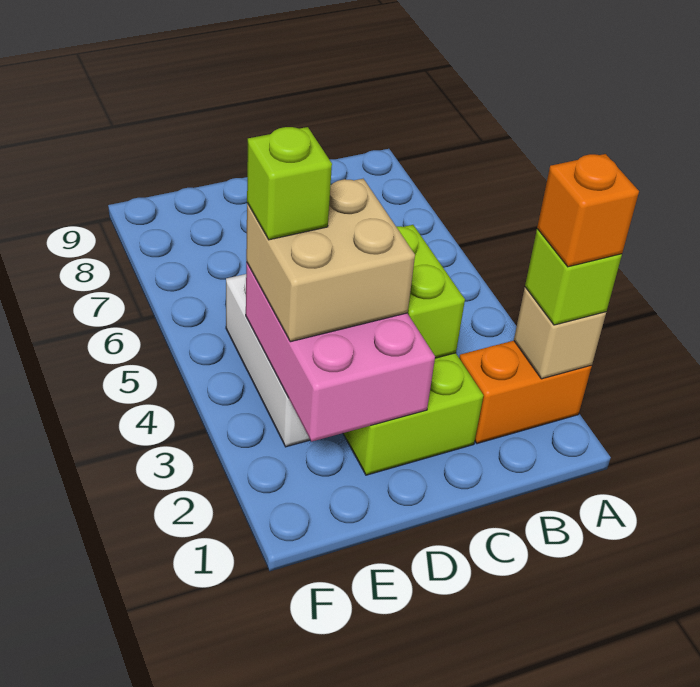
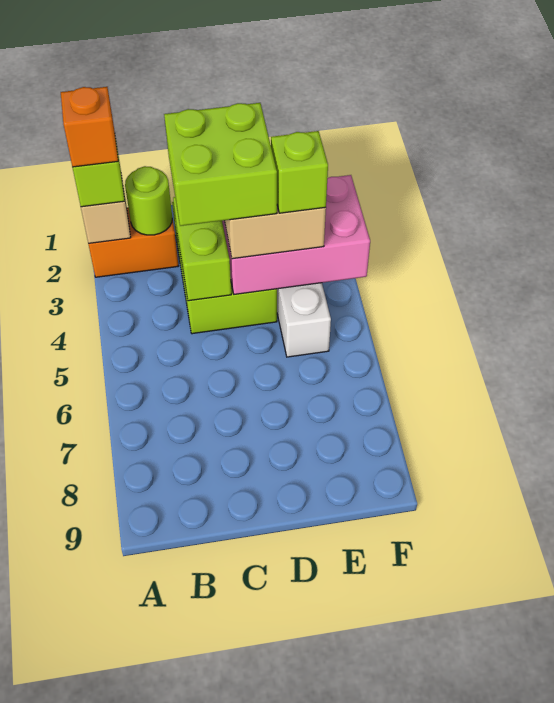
none -> lime round brick B2 level 2
none -> lime brick C3:D4 level 4
pink brick D2:E4 level 2 -> pink brick D3:F4 level 2

